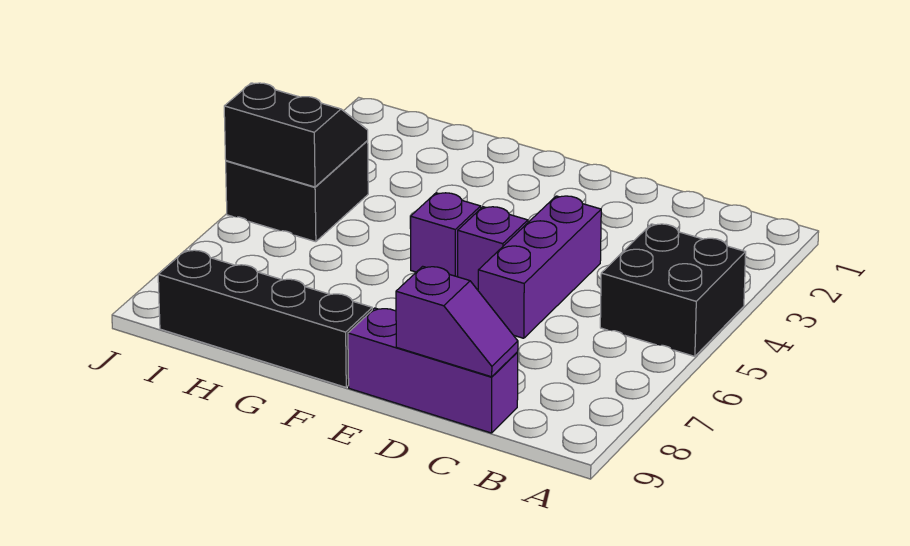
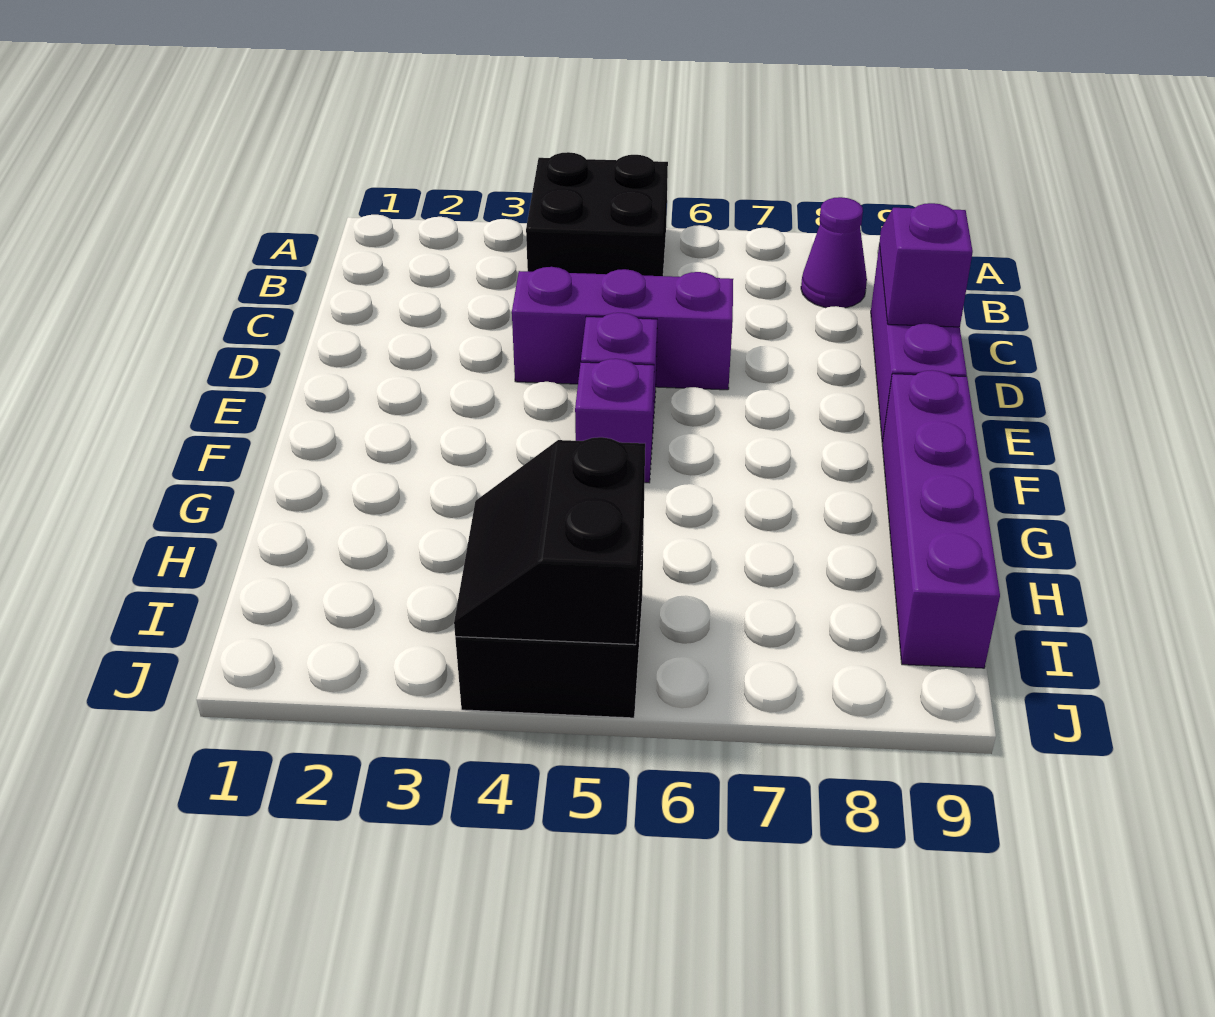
none -> purple cone B8 level 1
black brick F9:I9 level 1 -> purple brick F9:I9 level 1

